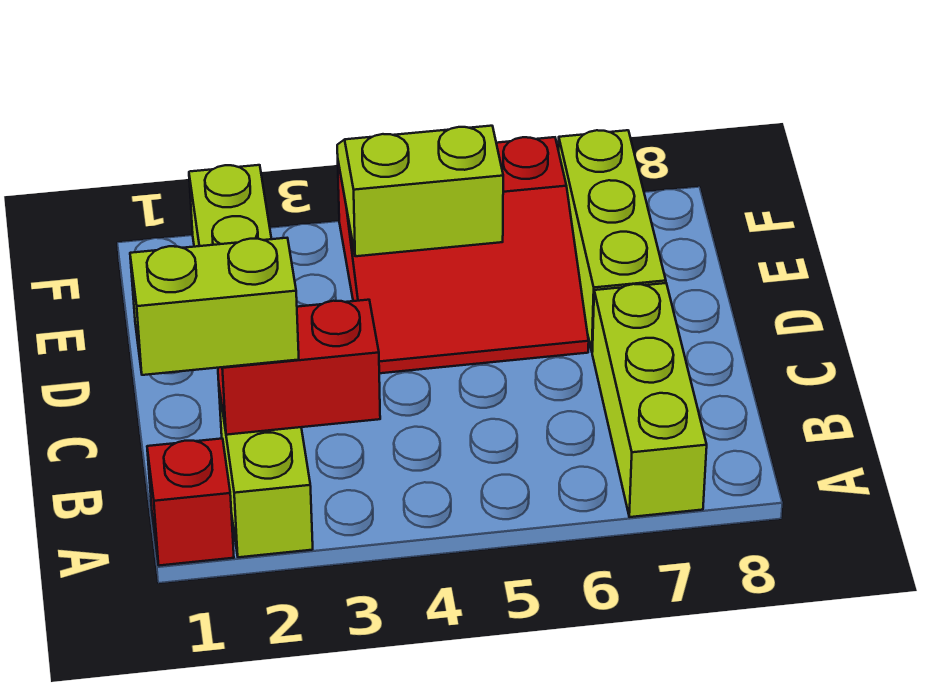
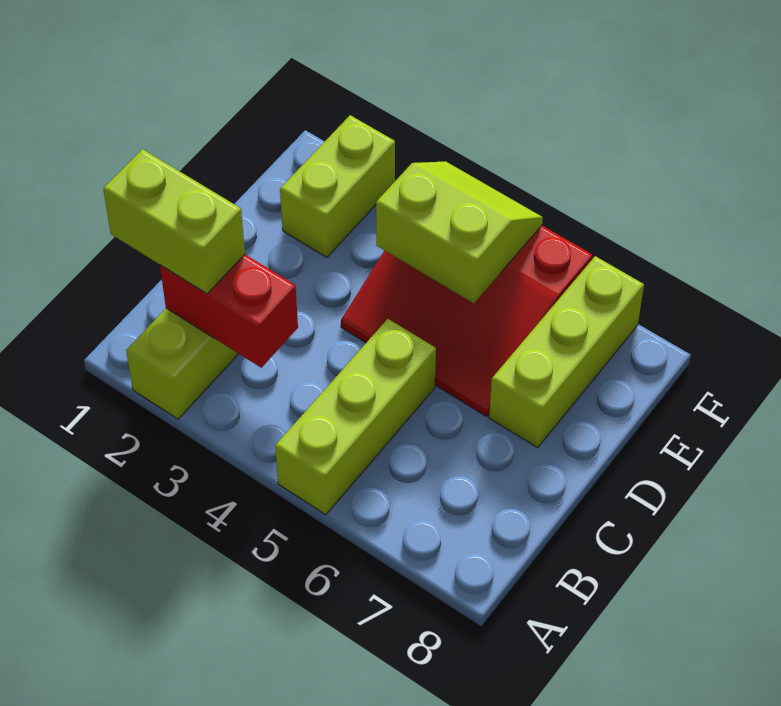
red brick A1 level 1 -> none
lime brick A7:C7 level 1 -> lime brick A5:C5 level 1

